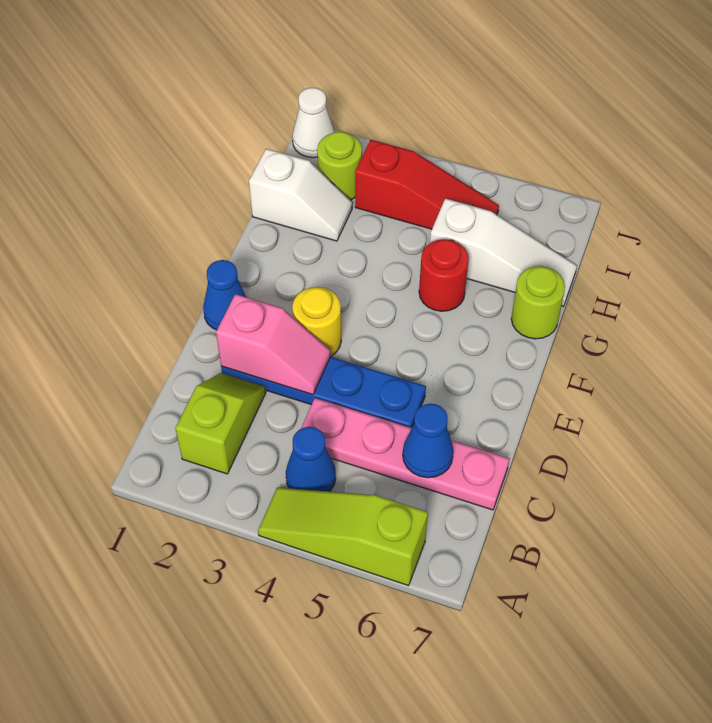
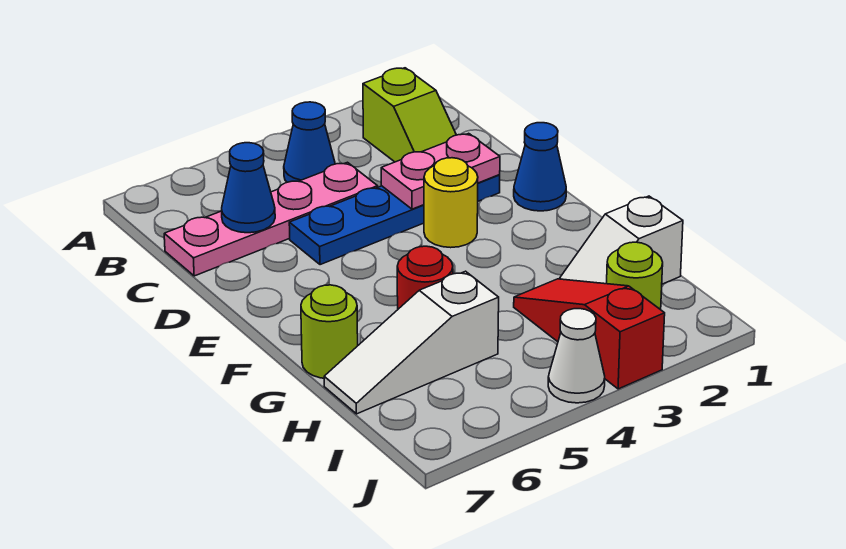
lime slope A4:A6 level 1 top 6 -> none
pink slope D2:D3 level 2 top 2 -> pink plate D2:D3 level 2
red slope I3:I5 level 1 top 3 -> red slope H3:J3 level 1 top J
white cone J1 level 1 -> white cone J4 level 1

